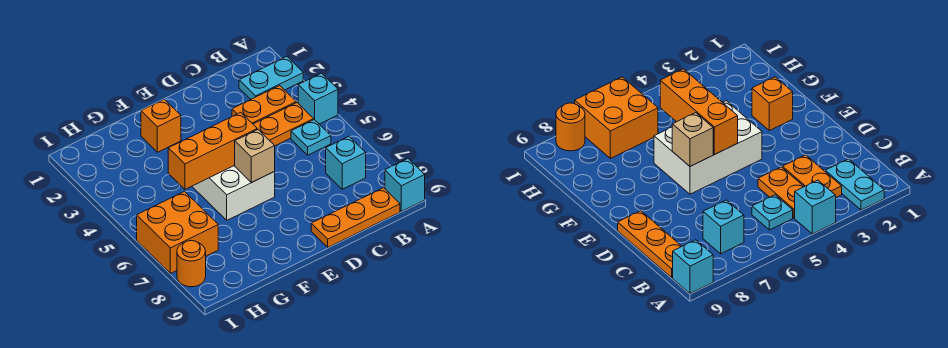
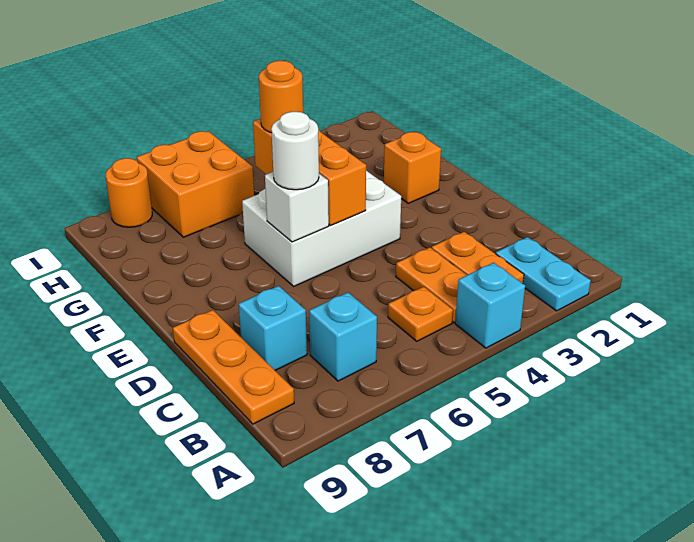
cyan brick A9 level 1 -> cyan brick C8 level 1
cyan plate B5 level 1 -> orange plate B5 level 1
tan brick E6 level 2 -> white brick E6 level 2
none -> white round brick E6 level 3
none -> orange round brick G5 level 3

